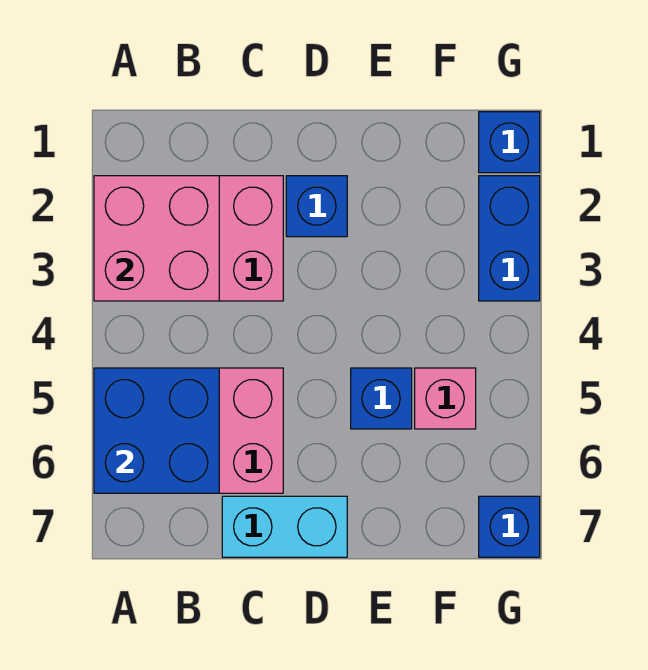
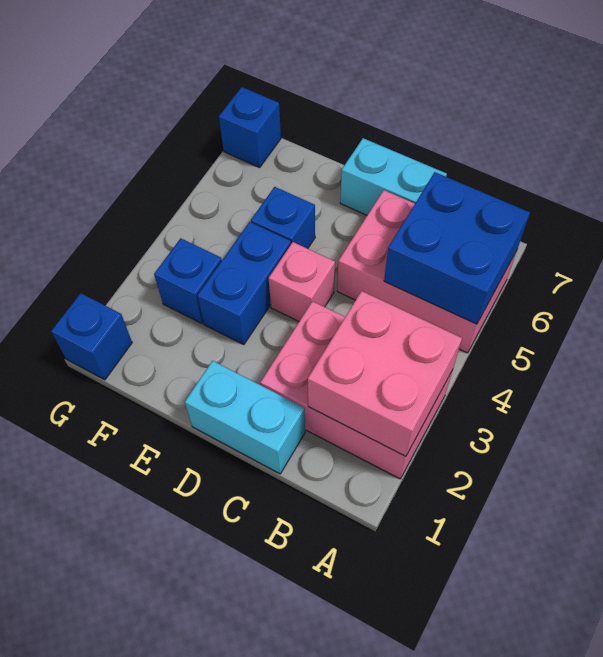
none -> cyan brick C1:D1 level 1
blue brick D2 level 1 -> blue brick F3 level 1
pink brick F5 level 1 -> pink brick D4 level 1
blue brick G2:G3 level 1 -> blue brick E3:E4 level 1

